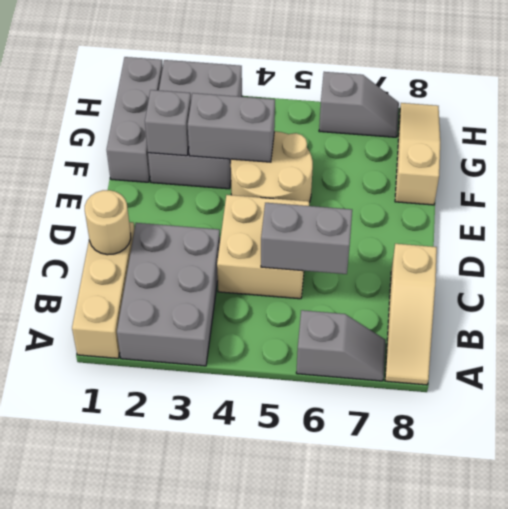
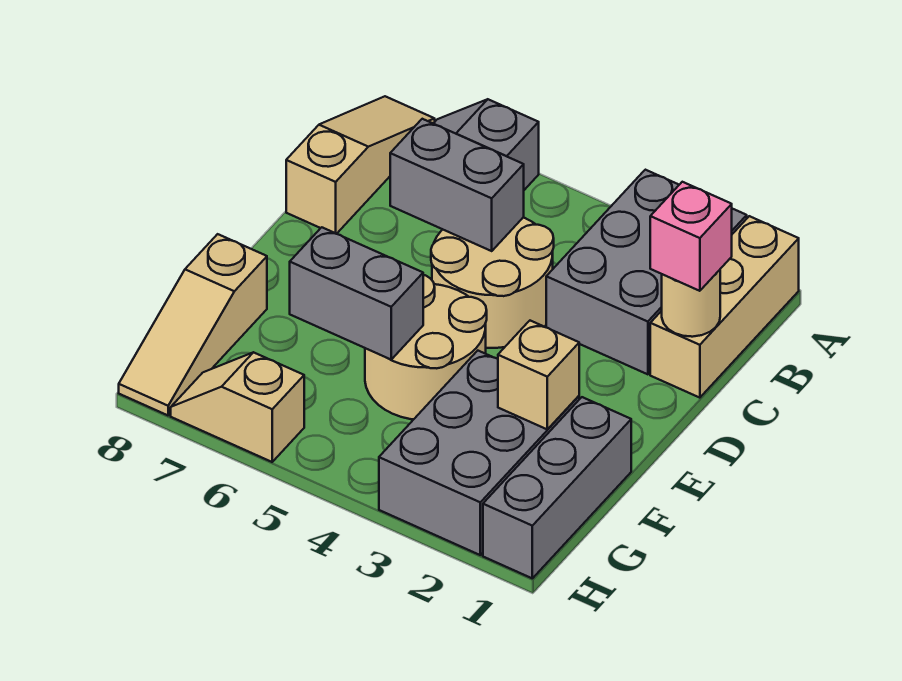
none -> pink brick C1 level 3
tan brick C4:D5 level 1 -> tan round brick C4:D5 level 1
grey brick F2 level 2 -> tan brick F2 level 2
grey brick F3:F4 level 2 -> grey brick F5:F6 level 2
grey slope H6:H7 level 1 top 6 -> tan slope H6:H7 level 1 top 6

